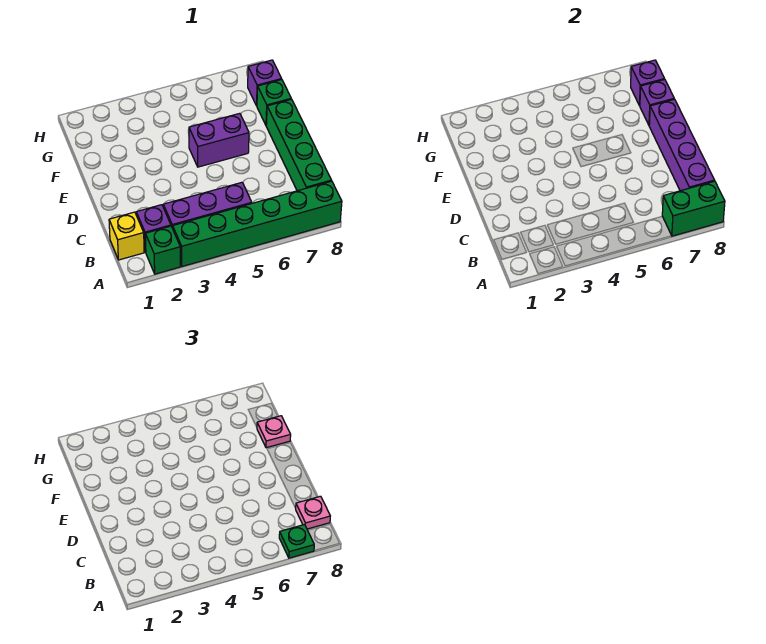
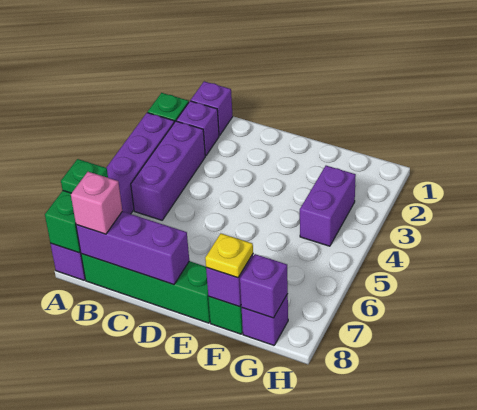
green brick A3:A8 level 1 -> purple brick A3:A8 level 1
yellow brick B1 level 1 -> purple brick B1 level 1
purple brick B8:E8 level 2 -> purple brick B8:D8 level 2
pink plate B8 level 3 -> pink brick B8 level 3
purple brick E5:E6 level 1 -> purple brick G3:G4 level 1
pink plate F8 level 3 -> yellow plate F8 level 3

